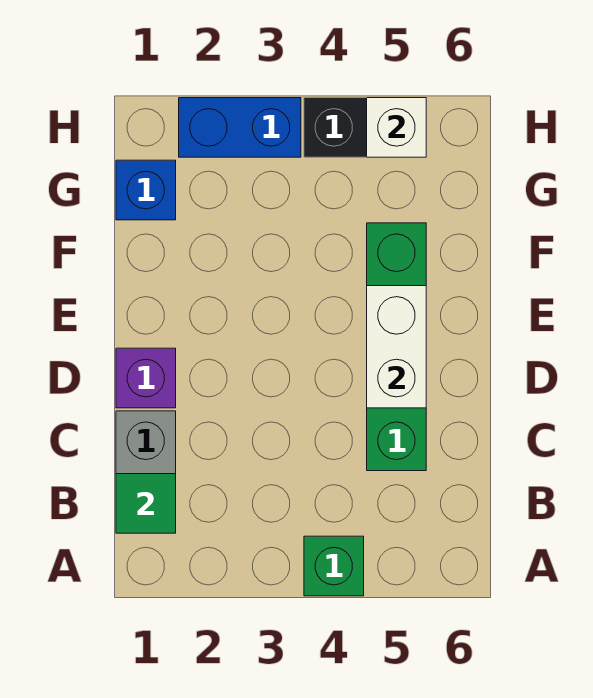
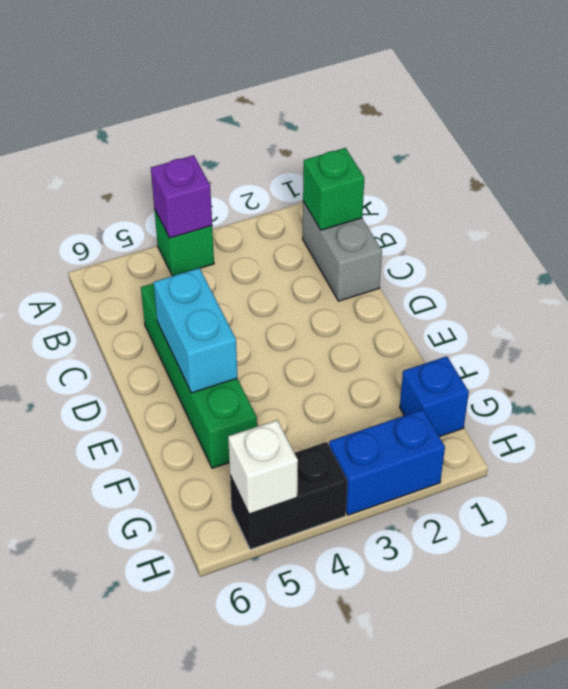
green tile B1 level 2 -> green brick B1 level 2
purple brick D1 level 1 -> purple brick A4 level 2
white brick D5:E5 level 2 -> cyan brick D5:E5 level 2

